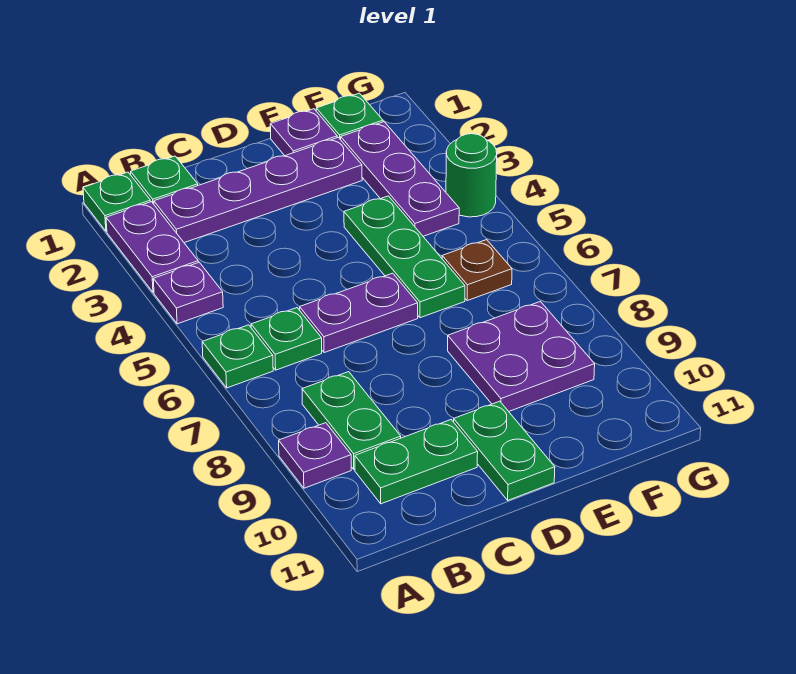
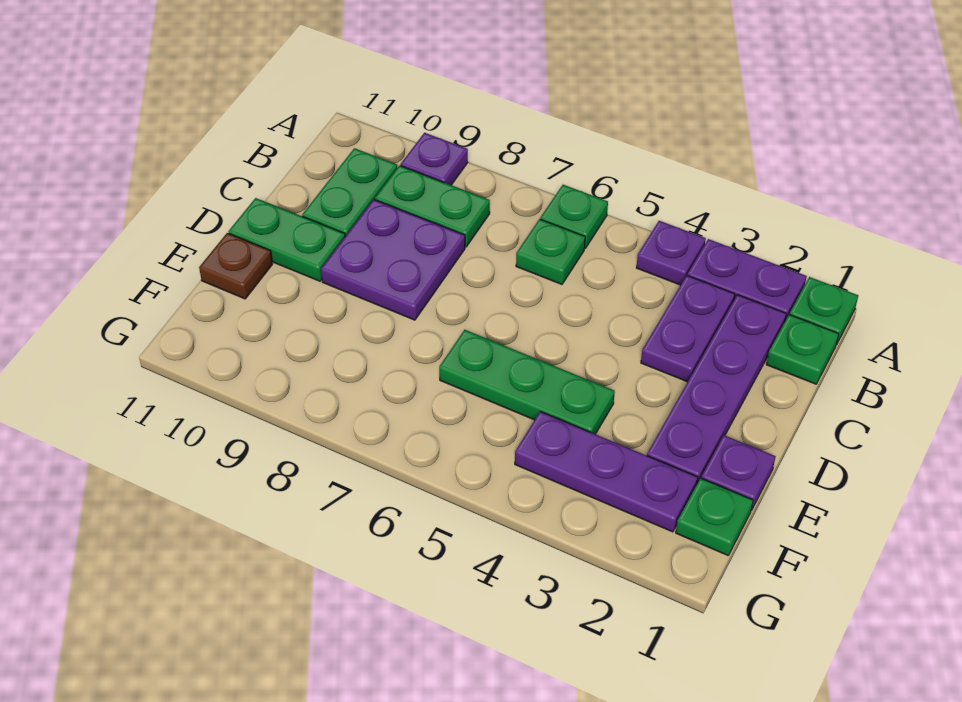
purple plate C6:D6 level 1 -> purple plate B3:C3 level 1
purple plate E8:F9 level 1 -> purple plate C8:D9 level 1
brown plate F6 level 1 -> brown plate E11 level 1
green round brick G4 level 1 -> none

